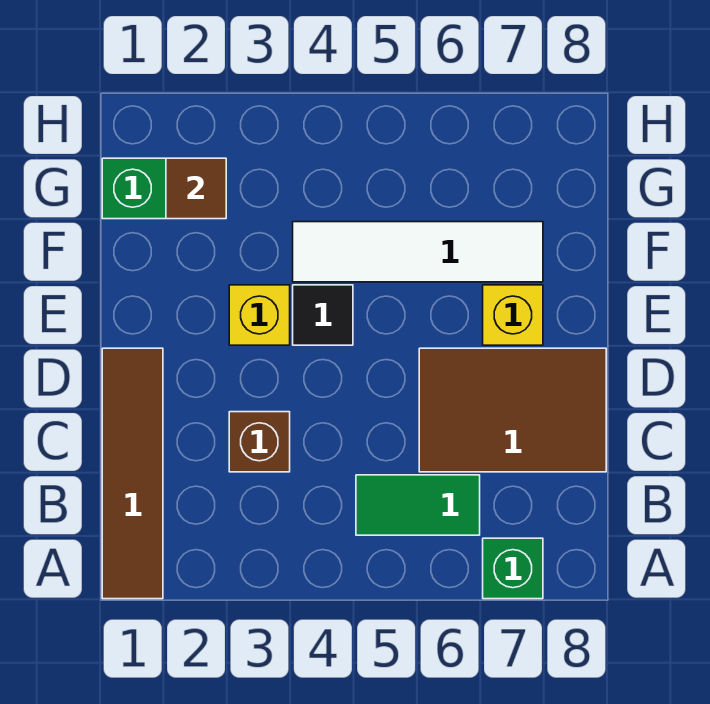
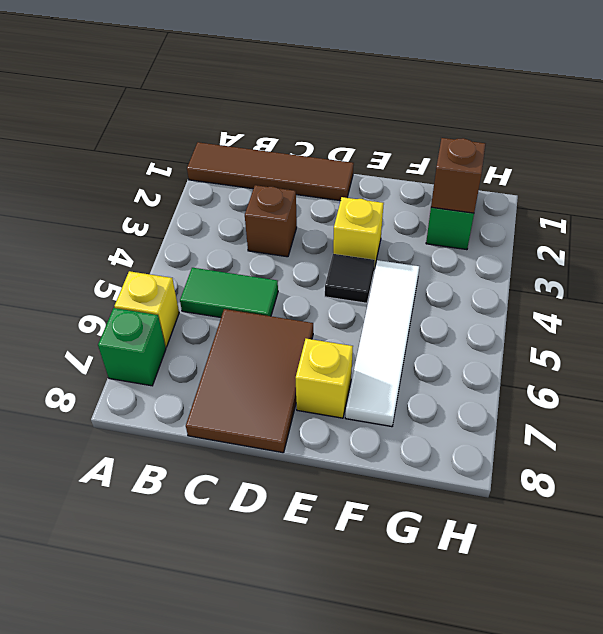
none -> yellow brick A6 level 1
green tile B5:B6 level 1 -> green tile B5:C5 level 1
brown tile G2 level 2 -> brown brick G2 level 2

